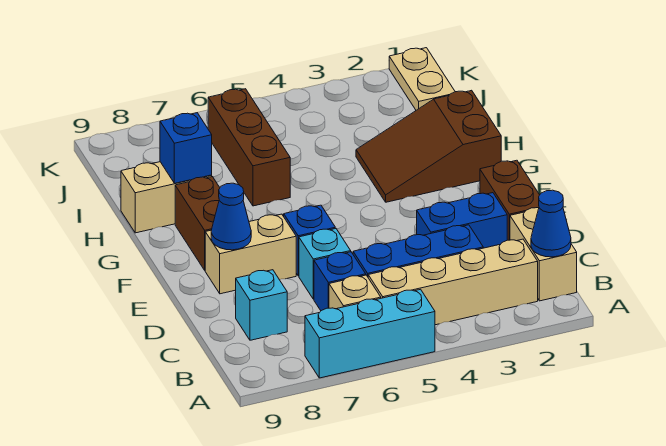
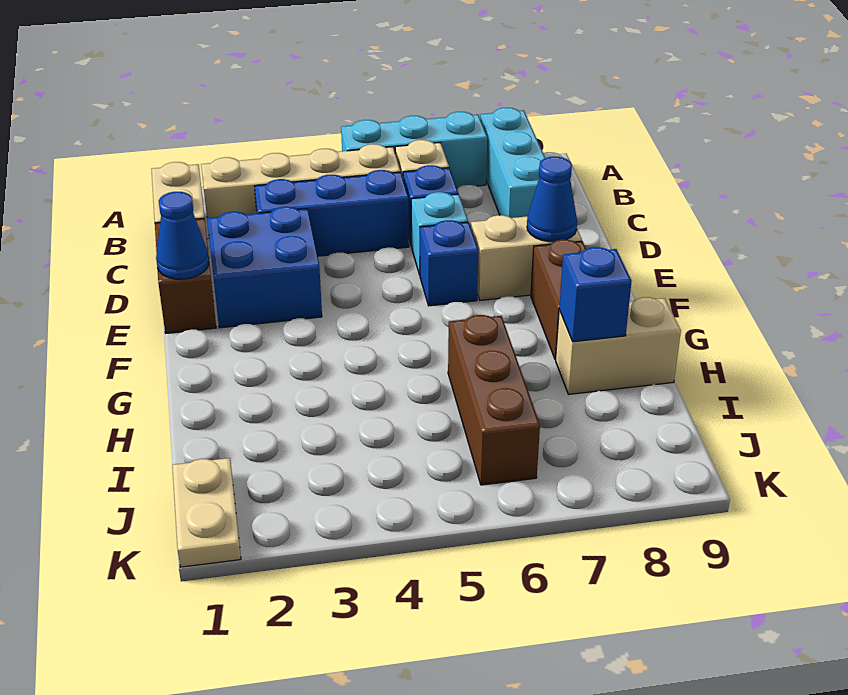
blue cone B1 level 2 -> blue cone E1 level 2
cyan brick C8 level 1 -> cyan brick A8:C8 level 1
blue brick D2:D3 level 1 -> blue brick D2:E3 level 1
brown slope G1:H3 level 1 top 1 -> none

